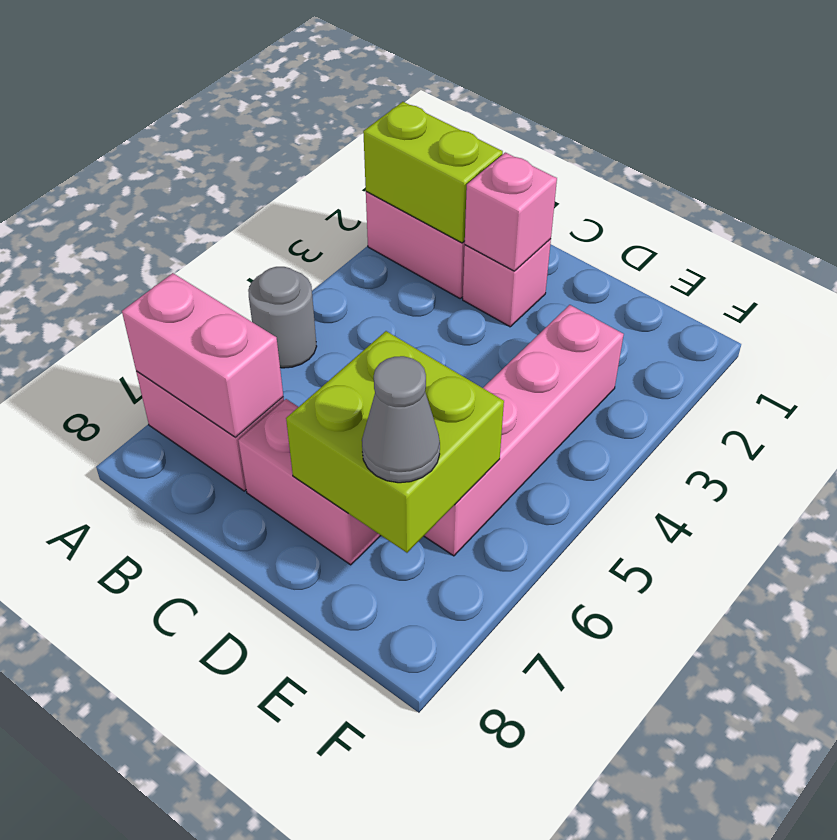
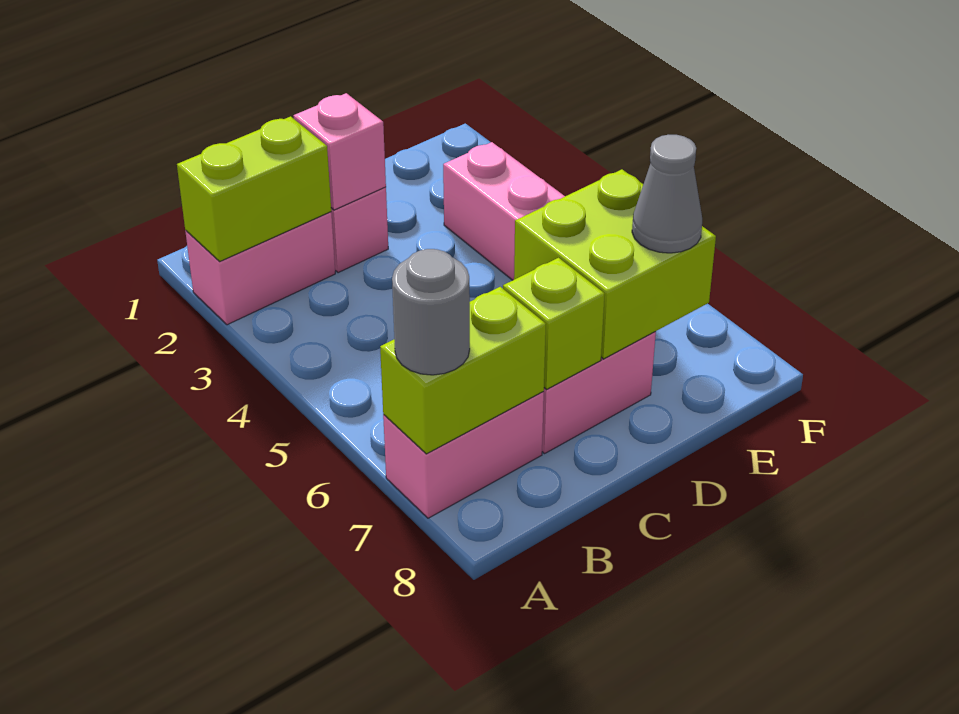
grey round brick A5 level 1 -> grey round brick A7 level 3
pink brick A7:B7 level 2 -> lime brick A7:B7 level 2
none -> lime brick C7 level 2

